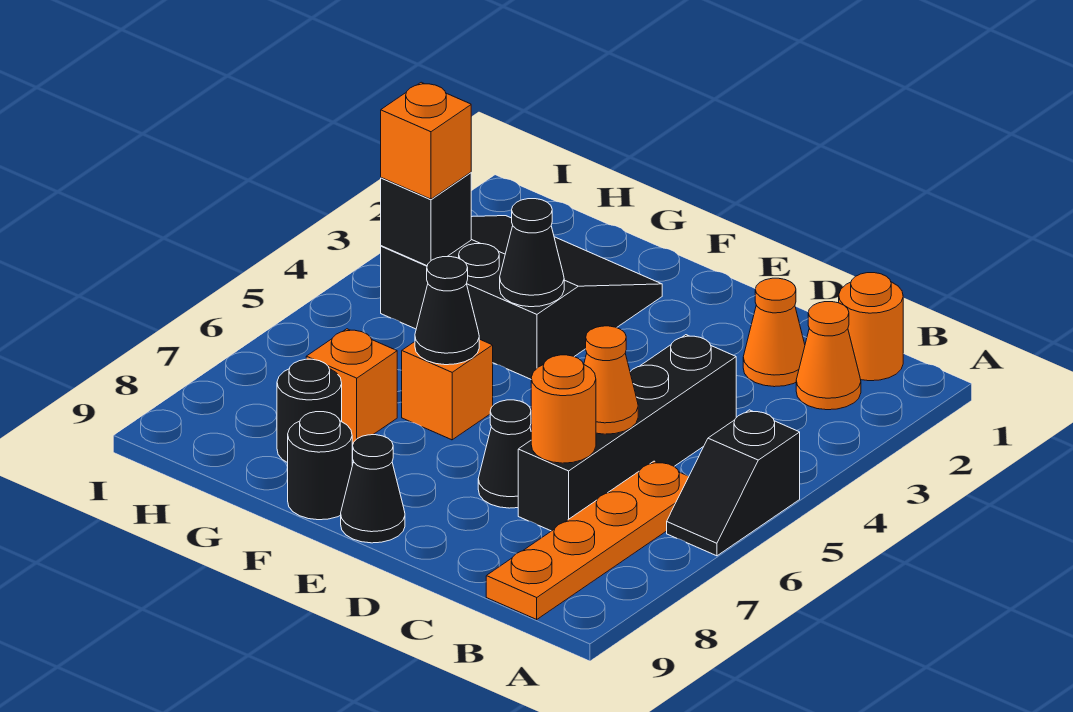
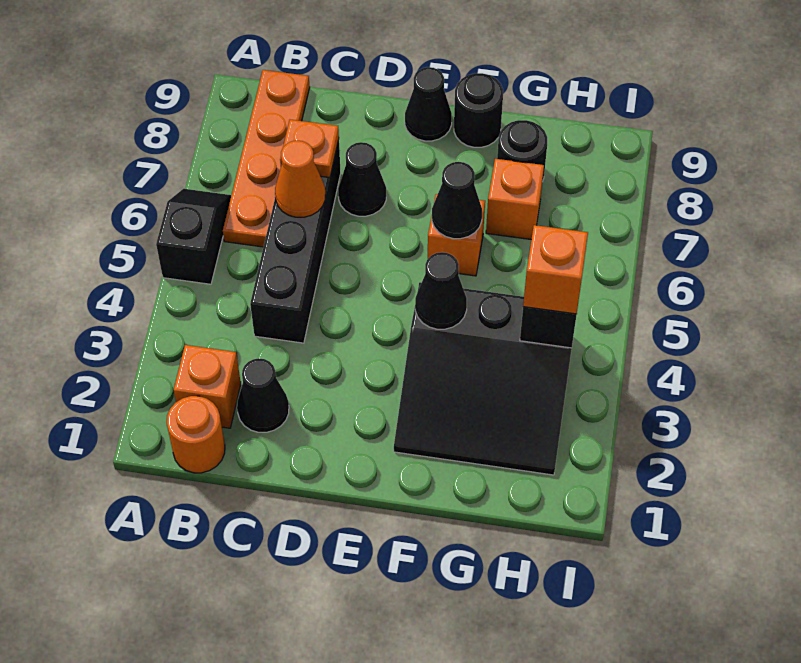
orange cone B2 level 1 -> orange brick B2 level 1
orange cone C2 level 1 -> black cone C2 level 1
orange round brick C7 level 2 -> orange plate C7 level 2

